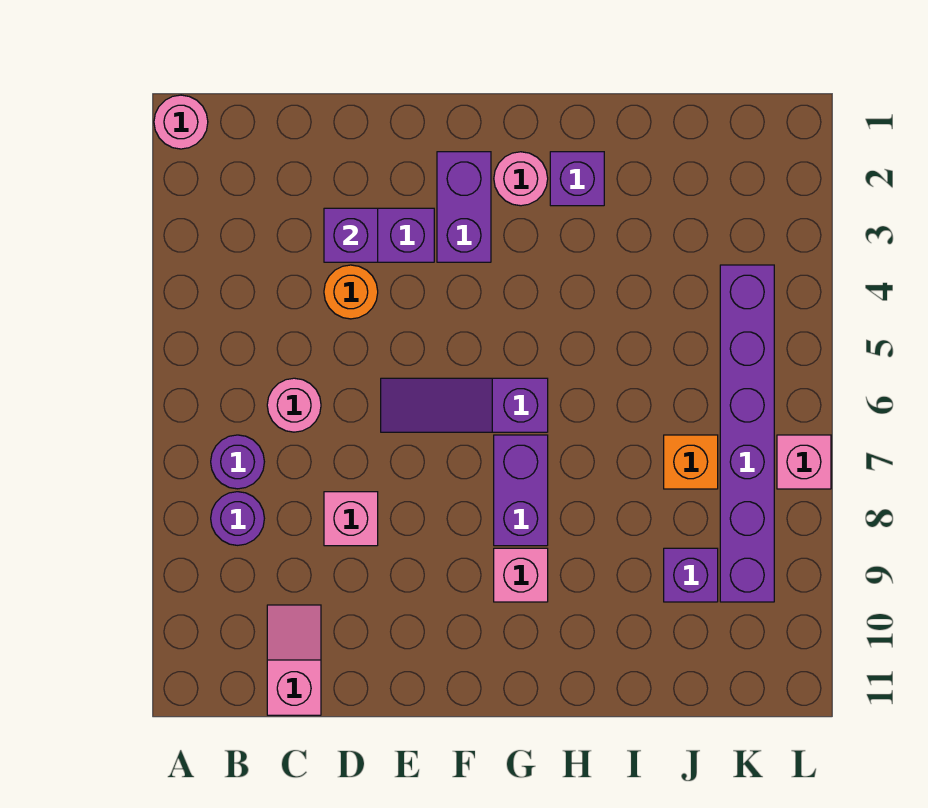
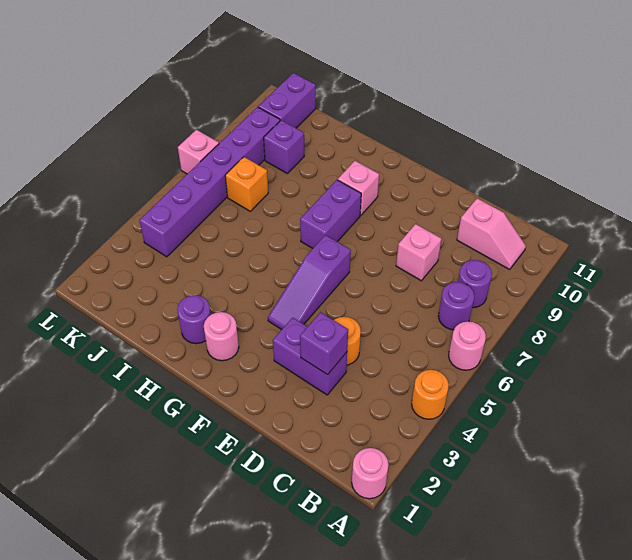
none -> orange round brick A4 level 1
pink round brick C6 level 1 -> pink round brick A6 level 1
pink slope C10:C11 level 1 top 11 -> pink slope B10:C10 level 1 top C
purple slope E6:G6 level 1 top G -> purple slope F4:F6 level 1 top 6
purple brick F2:F3 level 1 -> purple brick K10:K11 level 1
purple brick H2 level 1 -> purple round brick H2 level 1

